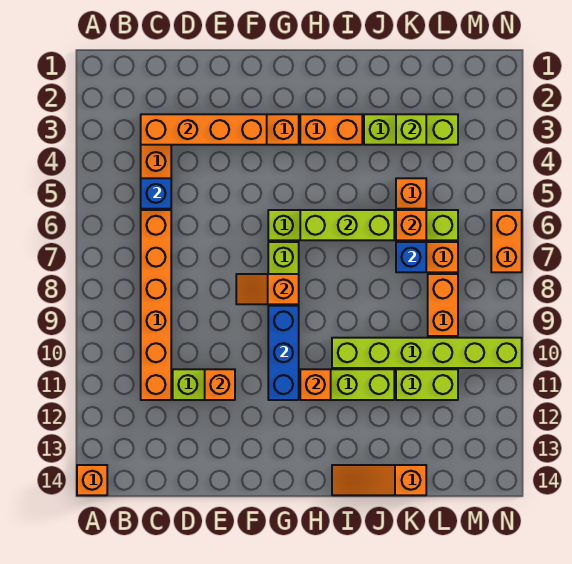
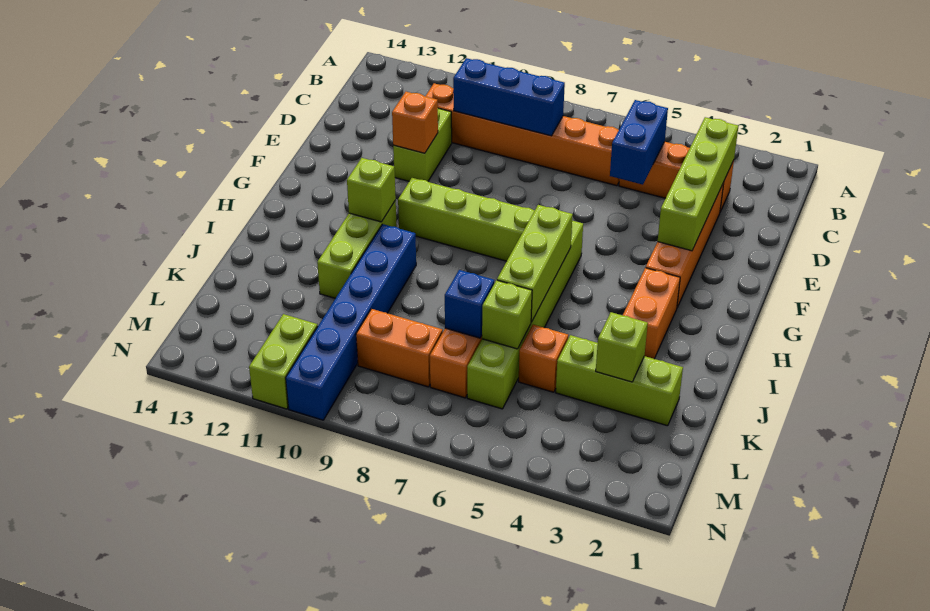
orange brick A14 level 1 -> none
orange brick C3:F3 level 2 -> lime brick C3:F3 level 2
blue brick C5 level 2 -> blue brick C5:D5 level 2
orange slope F8:G8 level 2 top G -> none
blue brick G9:G11 level 2 -> blue brick C8:C10 level 2
orange brick H11 level 2 -> lime brick H11 level 2
lime brick I10:N10 level 1 -> blue brick I10:N10 level 1
orange slope I14:K14 level 1 top K -> none
lime brick J3:L3 level 1 -> lime brick K2:K4 level 1
orange brick K6 level 2 -> lime brick K6 level 2
lime brick K11:L11 level 1 -> lime brick M11:N11 level 1
orange brick N6:N7 level 1 -> none

